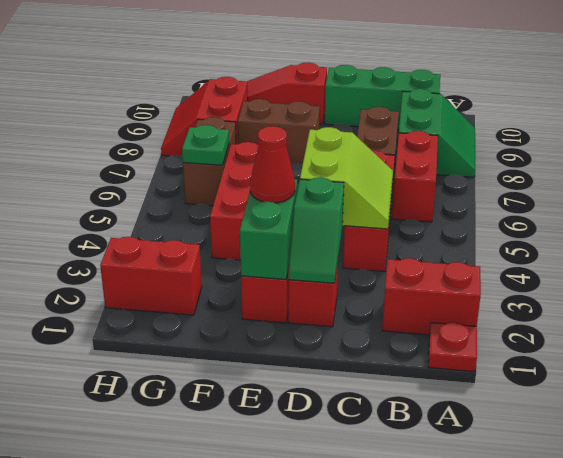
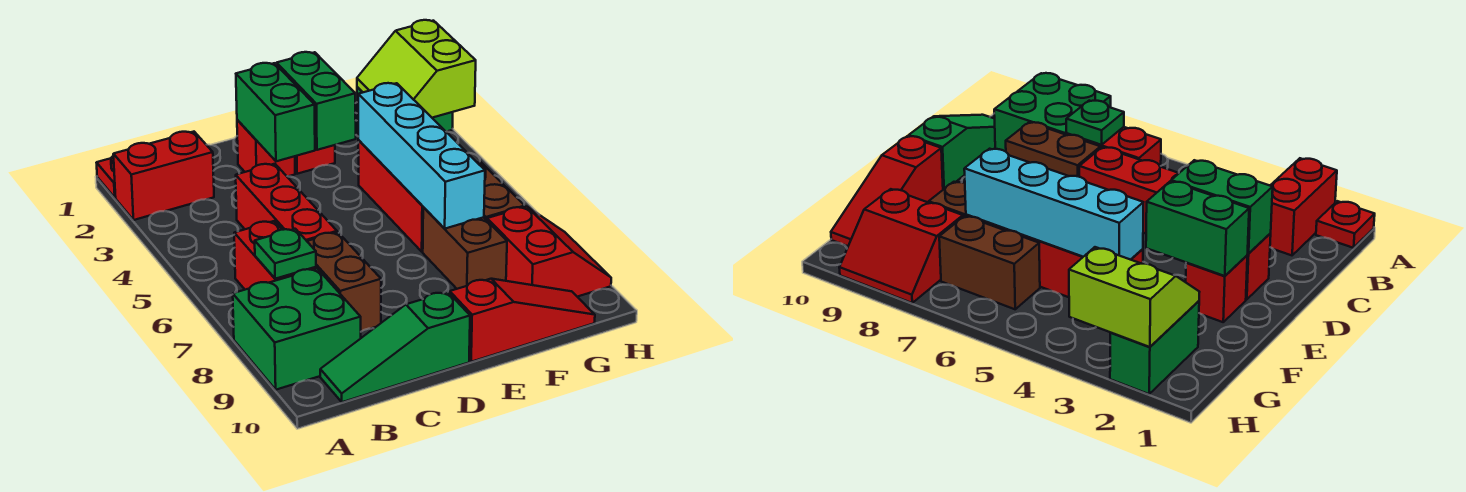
green slope A8:B9 level 1 top B -> green brick A8:B9 level 1
green brick B10:D10 level 1 -> green slope B10:D10 level 1 top D
lime slope C4:D5 level 2 top D -> lime slope G2:H3 level 2 top H
green slope D2:D3 level 2 top 3 -> green brick D2:D3 level 2
red cone E3 level 3 -> none
brown brick E8:F8 level 1 -> brown brick F7:F8 level 1
none -> cyan brick F4:F7 level 2
red brick G2:H2 level 1 -> green brick G2:H2 level 1
green plate G6 level 2 -> green plate B7 level 2

